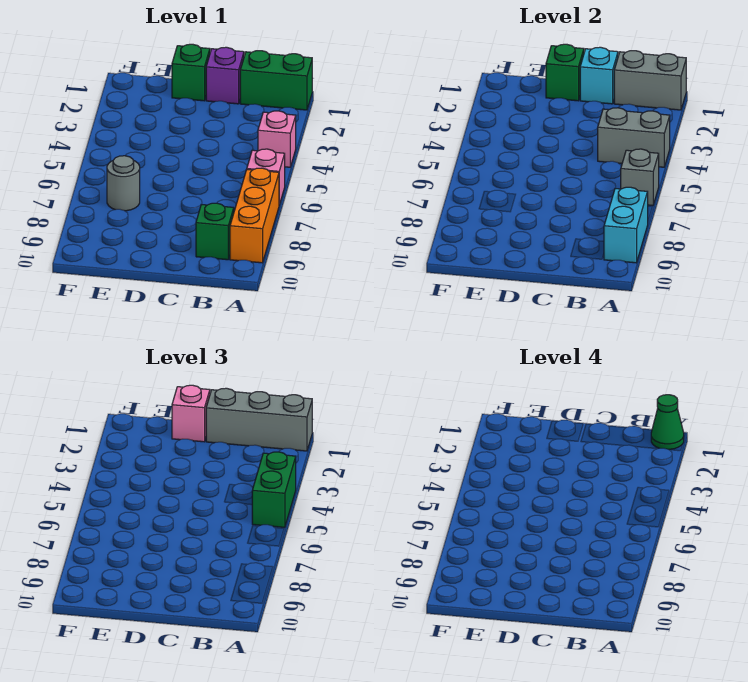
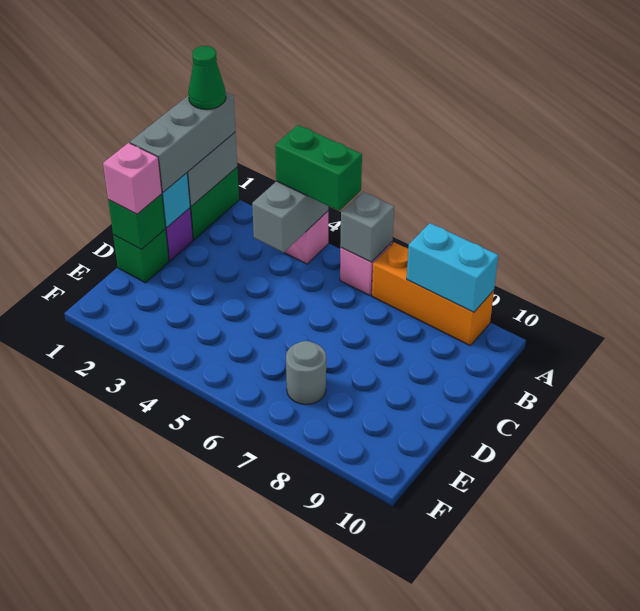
green brick B9 level 1 -> none

